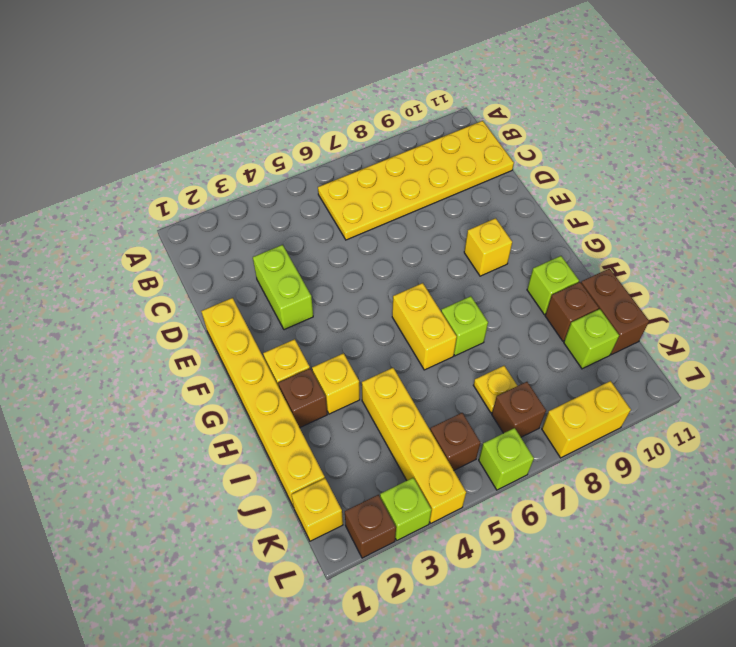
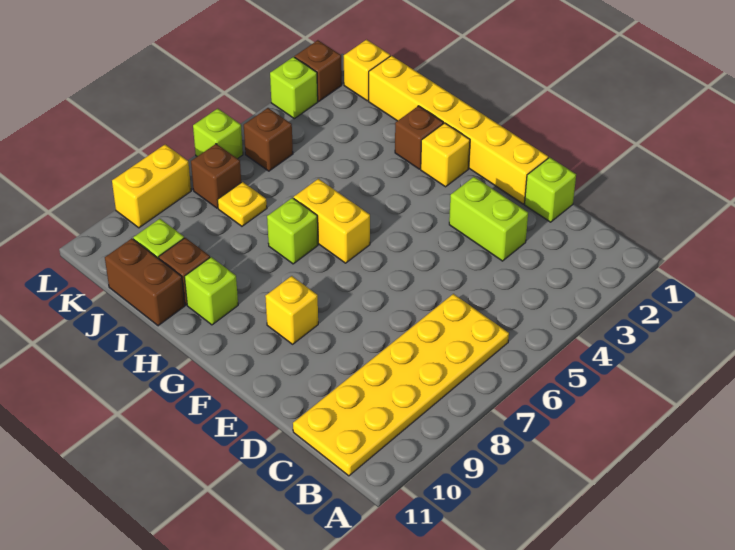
none -> lime brick D1 level 1
yellow brick H3 level 1 -> none
yellow brick I4:L4 level 1 -> none

